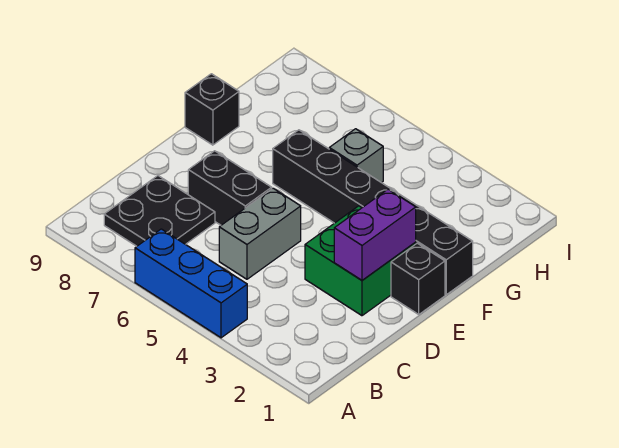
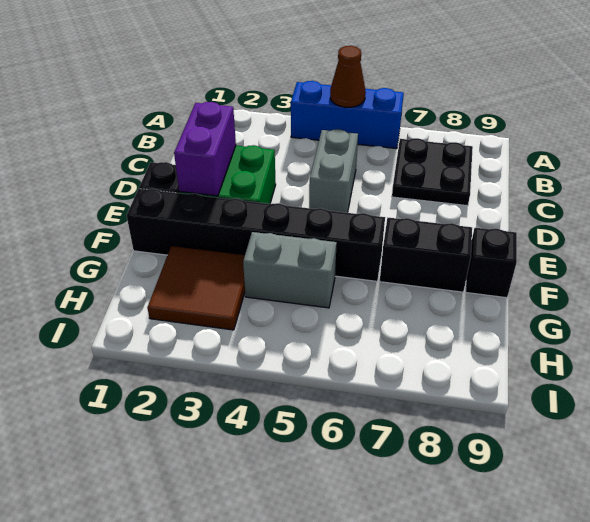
none -> brown cone A5 level 2
black brick D6:D7 level 1 -> black brick F7:F8 level 1
none -> brown tile G2:H3 level 1
grey brick G5 level 1 -> grey brick G4:G5 level 1

